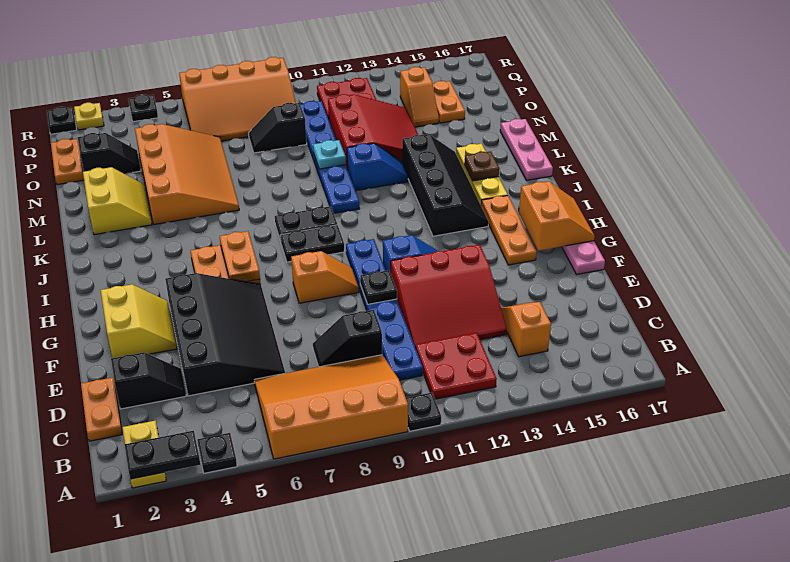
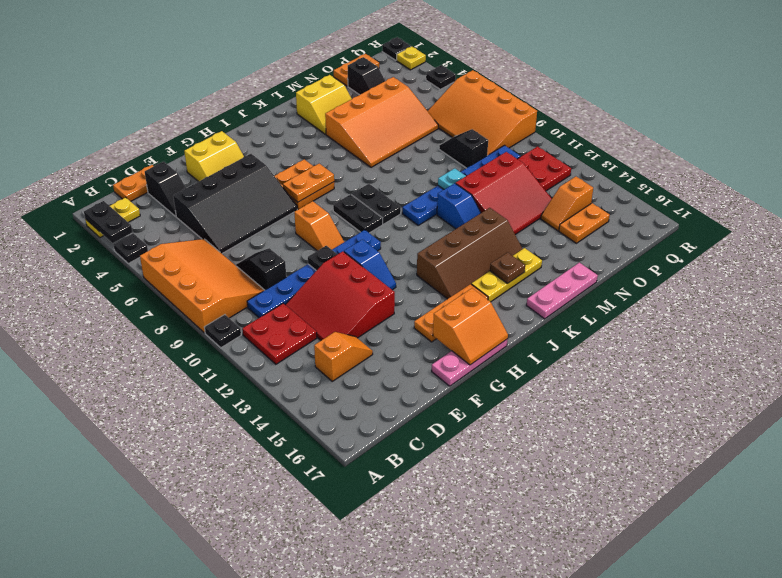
black slope I13:L14 level 1 top 13 -> brown slope I13:L14 level 1 top 13

